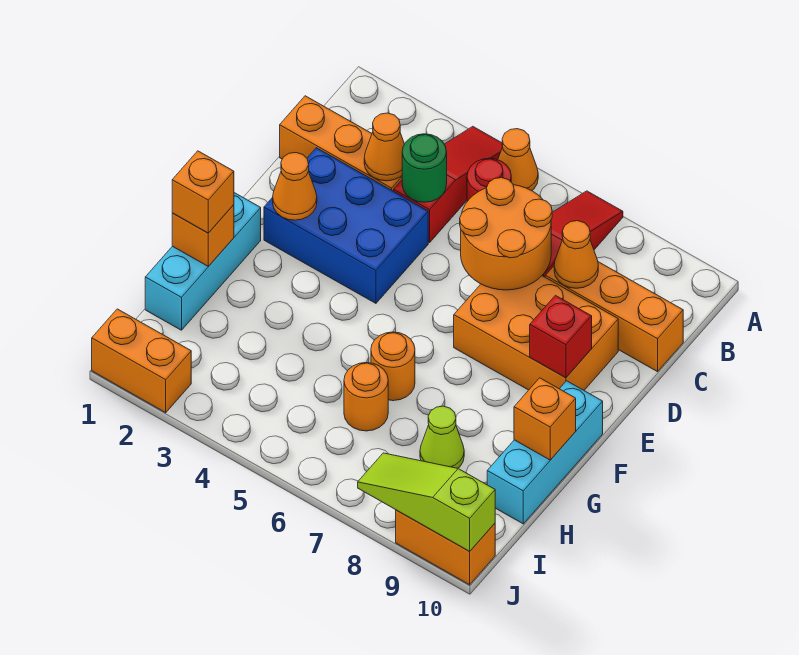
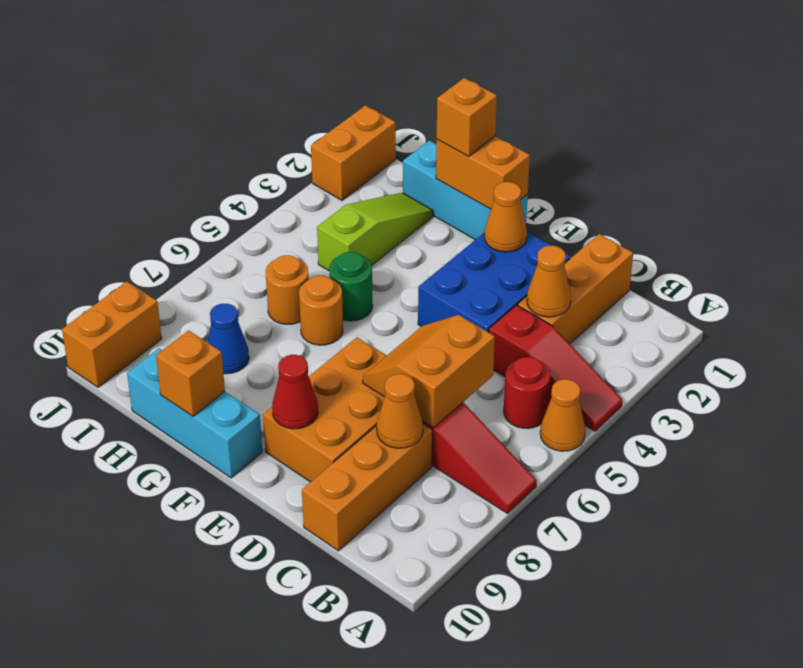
green round brick C4 level 2 -> green round brick G5 level 1
orange round brick C6:D7 level 2 -> orange slope C6:D7 level 2 top C
red brick E9 level 2 -> red cone E9 level 2
orange brick G1 level 2 -> orange brick F1:G1 level 2
lime cone H8 level 1 -> blue cone H8 level 1
lime slope J8:J10 level 2 top 10 -> lime slope H2:H4 level 1 top 4

